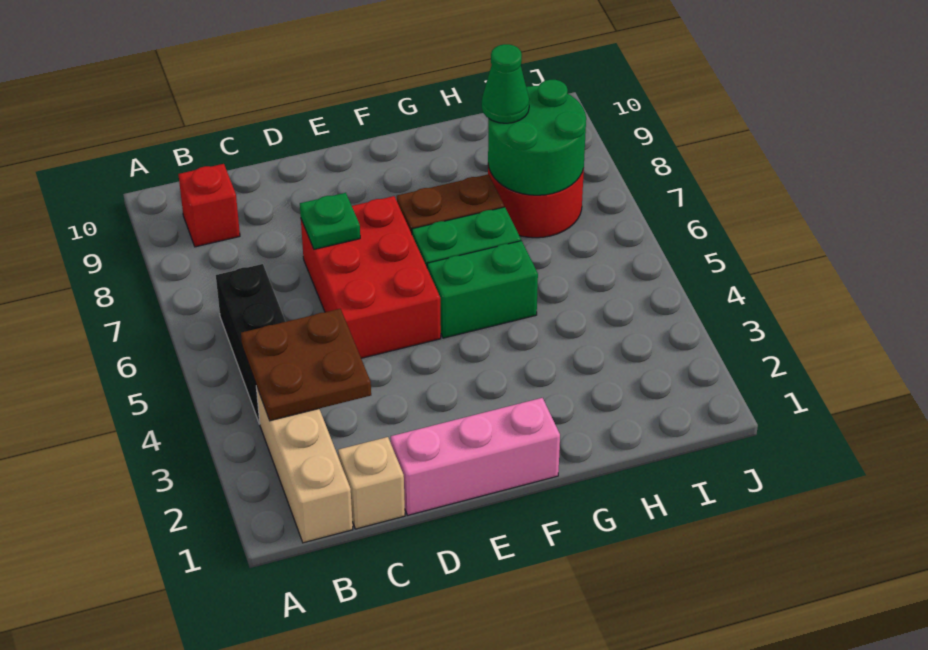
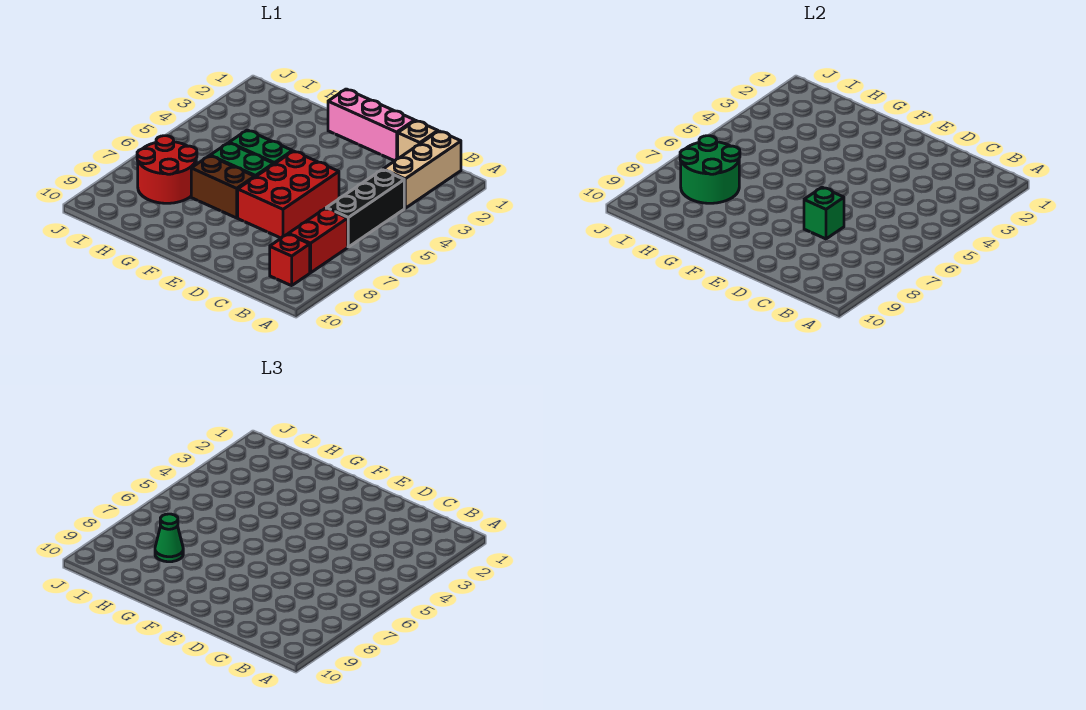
brown plate B3:C4 level 2 -> none
none -> red brick B7:B8 level 1
green plate D7 level 2 -> green brick D7 level 2

